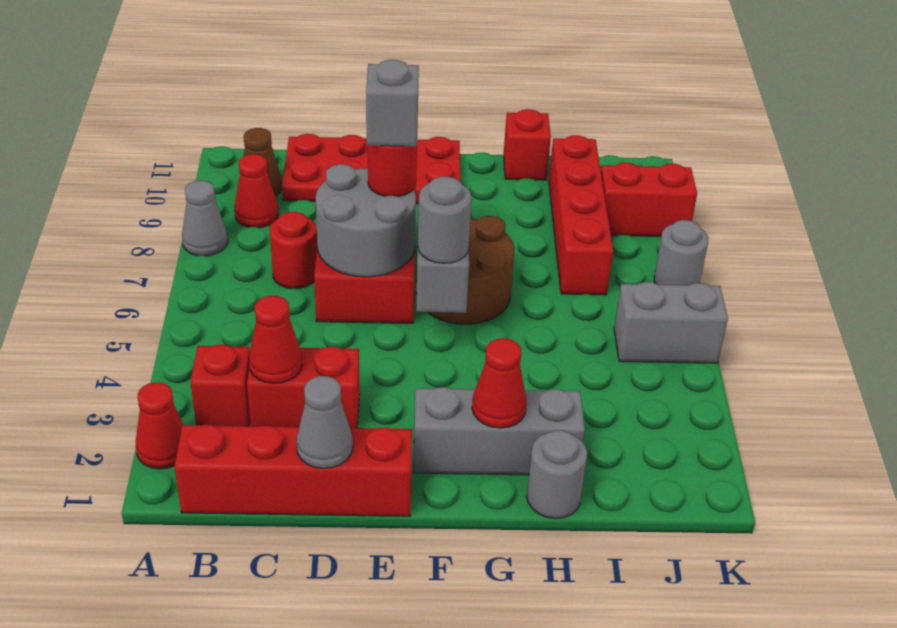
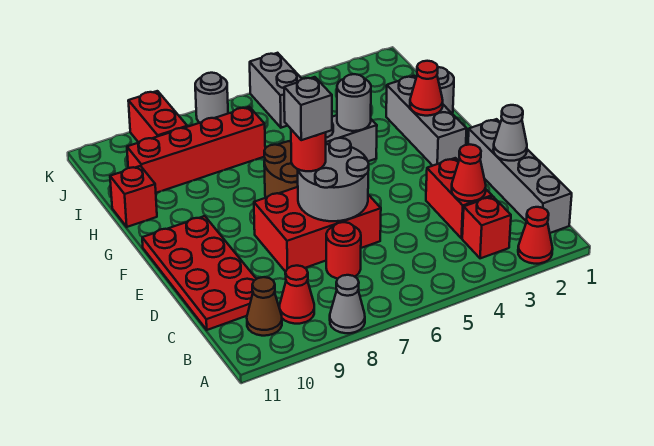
red brick B1:E1 level 1 -> grey brick B1:E1 level 1

